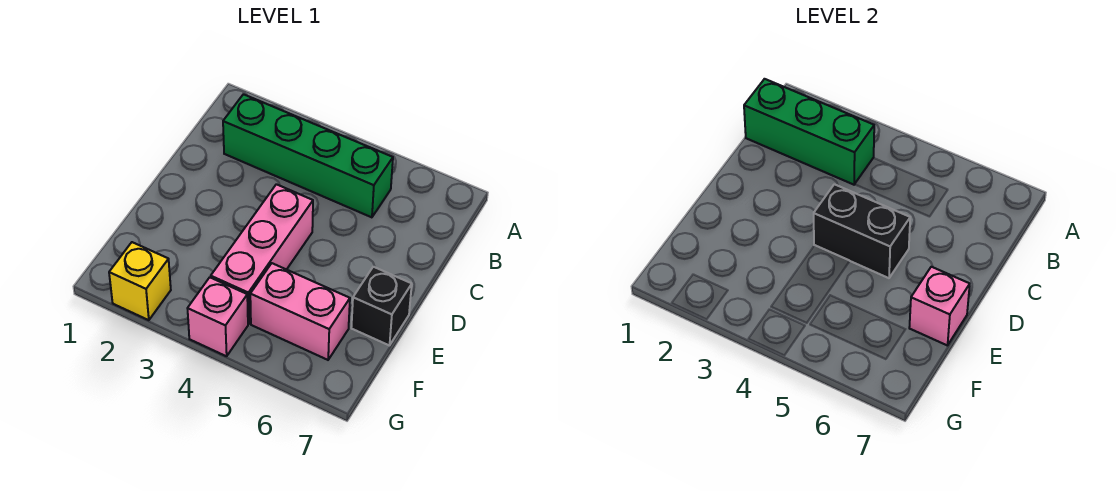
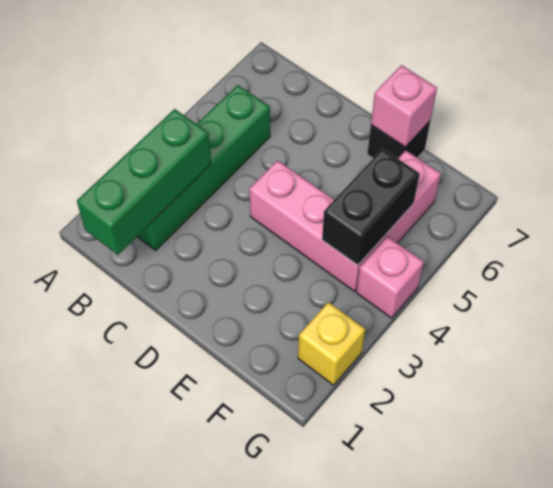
black brick D4:D5 level 2 -> black brick F4:F5 level 2

